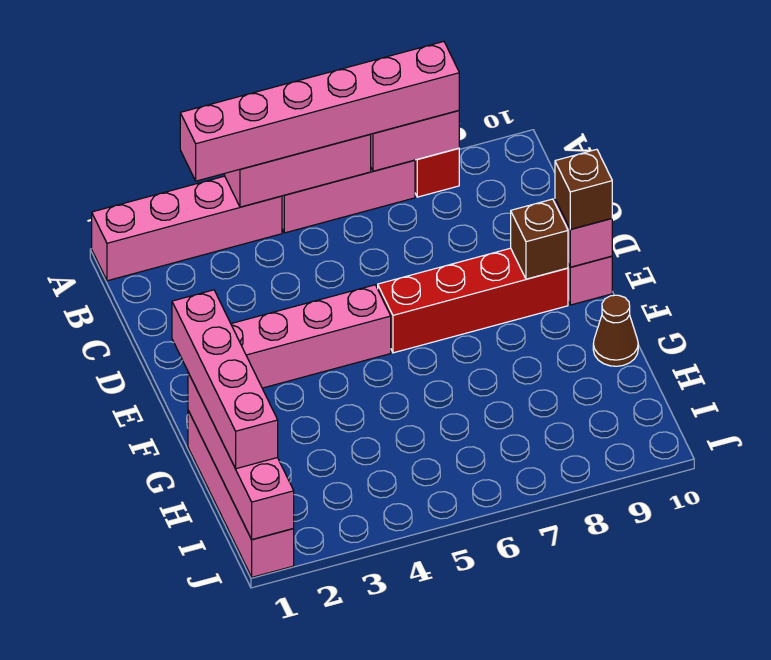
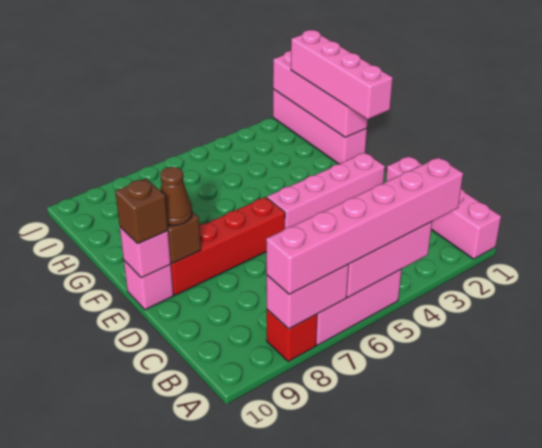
pink brick A1:A4 level 1 -> pink brick A1:D1 level 1
brown cone G10 level 1 -> brown cone E9 level 3

